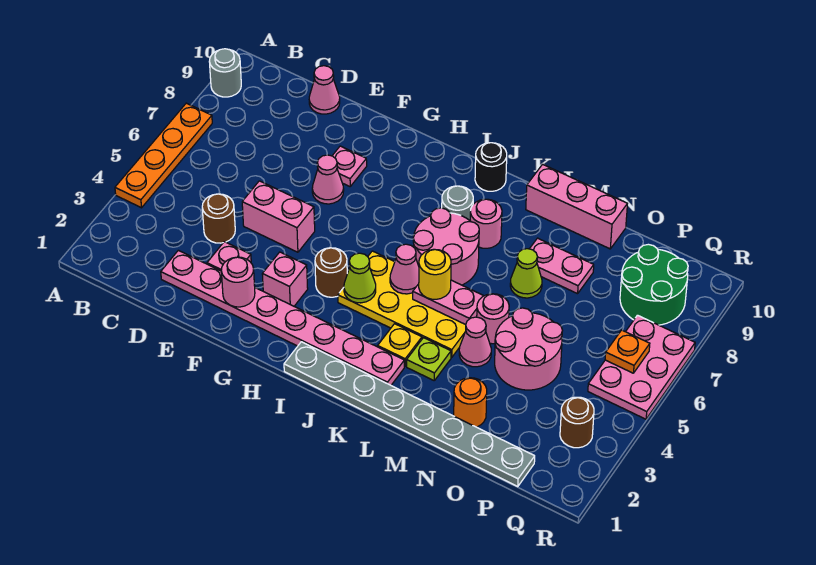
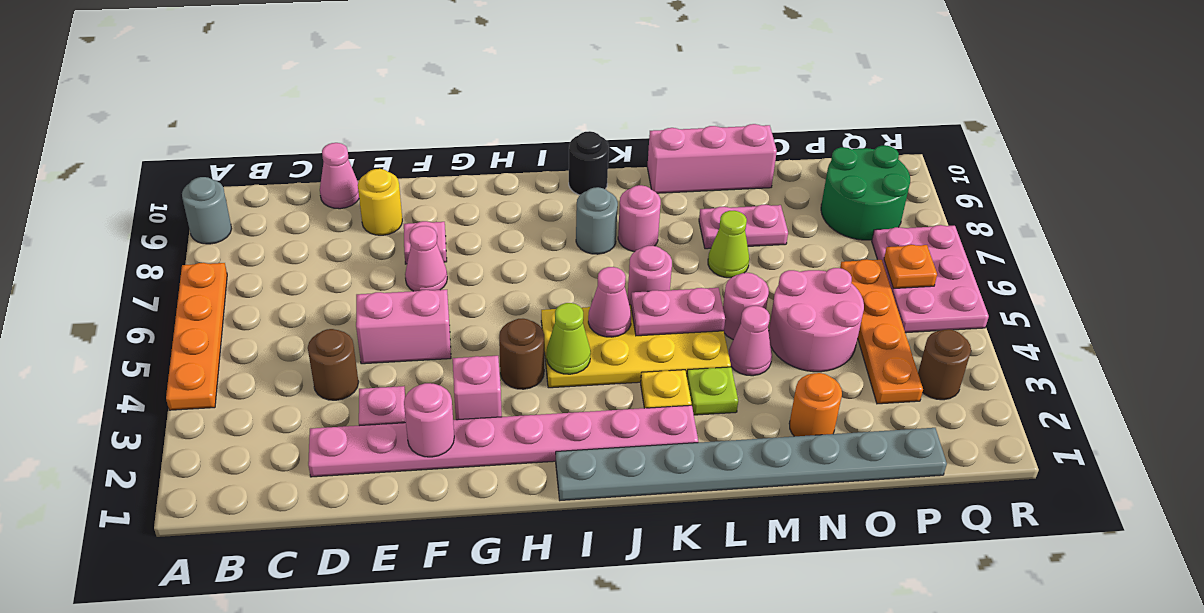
pink round brick J6:K7 level 1 -> pink round brick K6 level 1
yellow round brick K5 level 3 -> yellow round brick E9 level 1
none -> orange plate P3:P6 level 1

